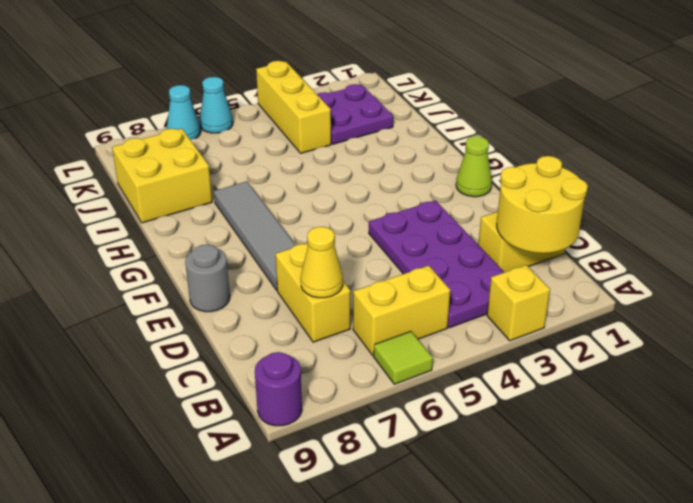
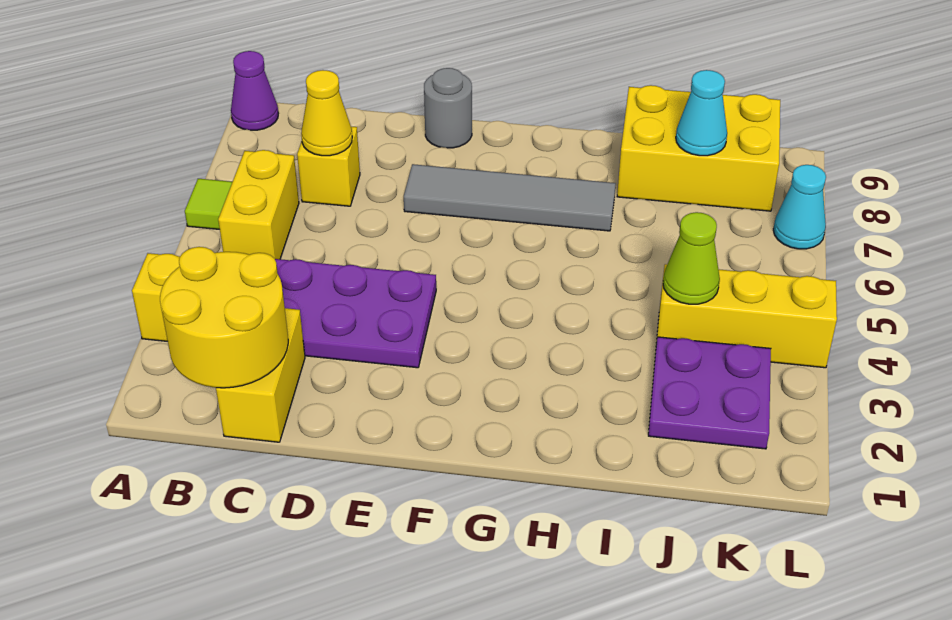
purple round brick A9 level 1 -> purple cone A9 level 1
yellow brick C7:D7 level 1 -> yellow brick C7 level 1
lime cone F1 level 1 -> lime cone J4 level 2
yellow brick I8:J9 level 1 -> yellow brick I8:K9 level 1
cyan cone L6 level 1 -> cyan cone J8 level 2

